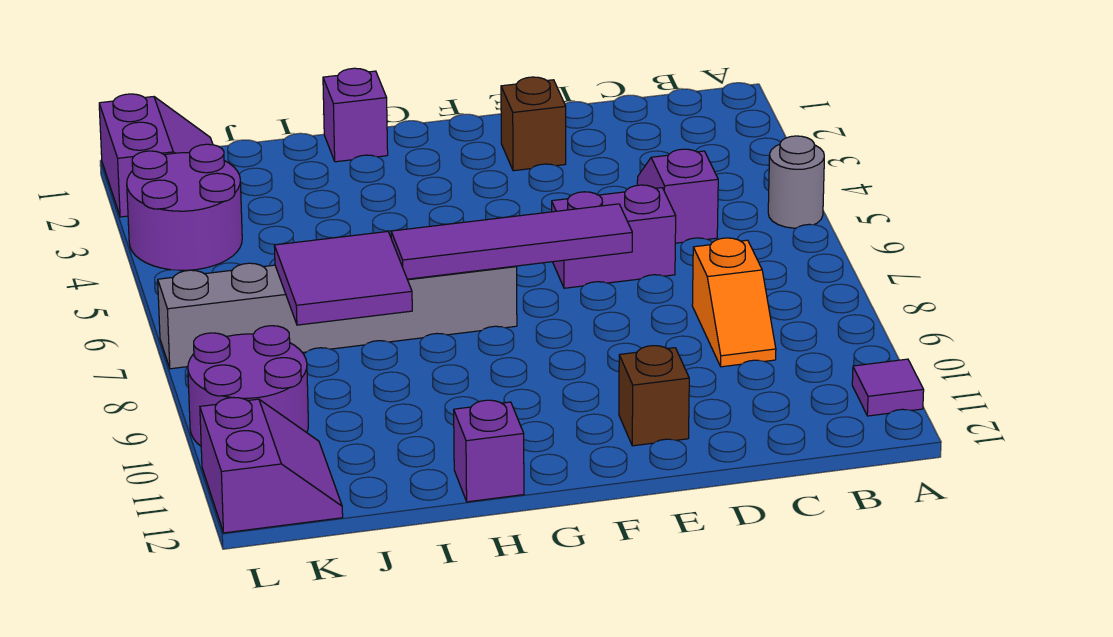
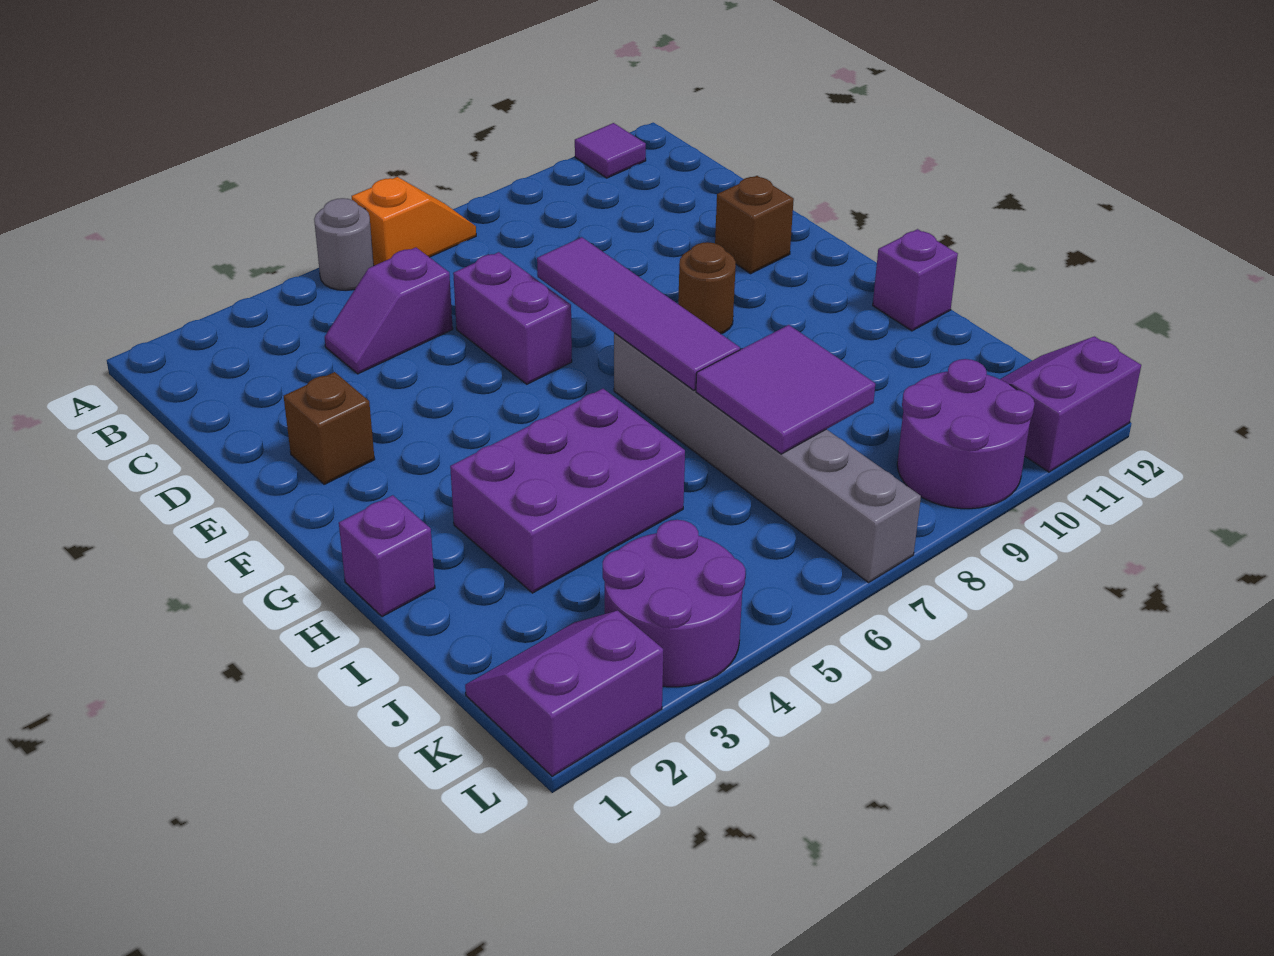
orange slope C8:C9 level 1 top 8 -> orange slope A6:A7 level 1 top 6
none -> brown round brick F9 level 1
none -> purple brick H3:I5 level 1

